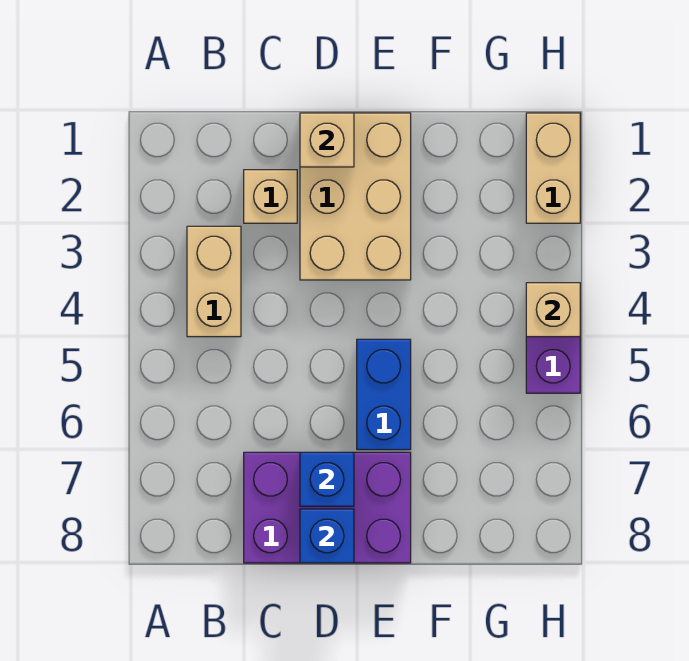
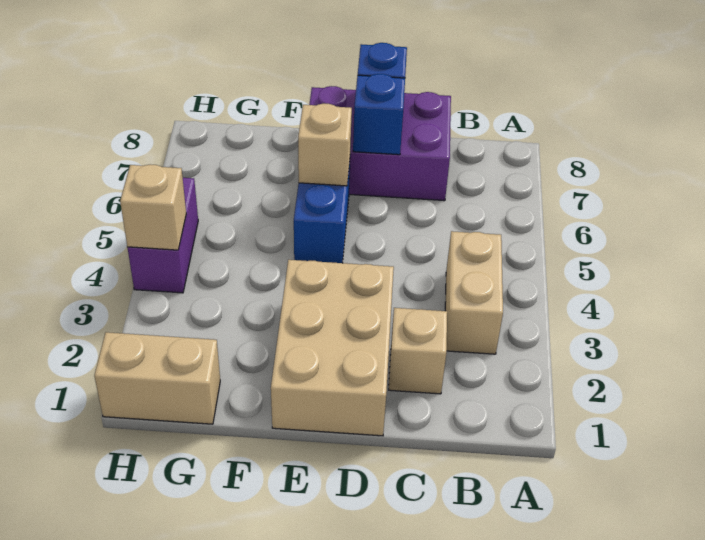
tan brick D1 level 2 -> tan brick E6 level 2
tan brick H1:H2 level 1 -> tan brick G1:H1 level 1

